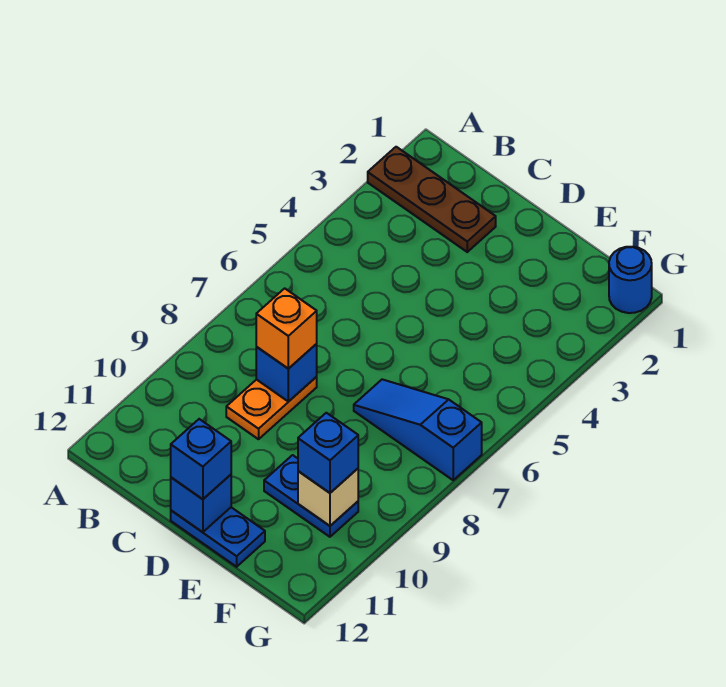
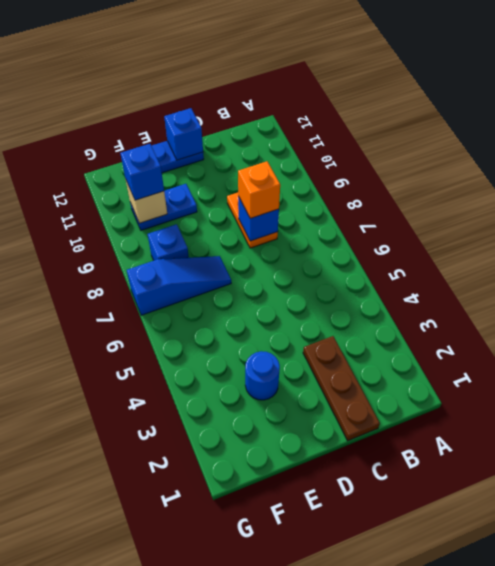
brown plate A2:C2 level 1 -> brown plate C1:C3 level 1
blue brick D12 level 3 -> blue brick F8 level 1
blue round brick G1 level 1 -> blue round brick E3 level 1

